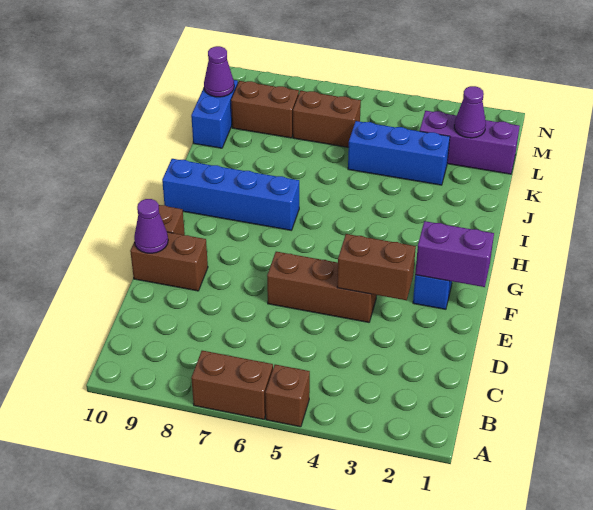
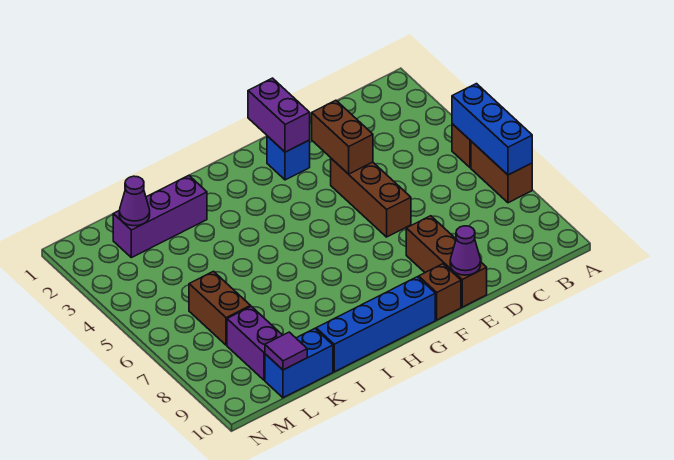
brown brick E9:E10 level 1 -> brown brick E8:E10 level 1
blue brick H7:H10 level 1 -> blue brick G10:J10 level 1
blue brick K3:K5 level 1 -> blue brick A5:A7 level 2
purple brick L1:L3 level 1 -> purple brick J2:L2 level 1
brown brick L8:L9 level 1 -> purple brick L8:L9 level 1
purple cone L10 level 2 -> purple tile L10 level 2

